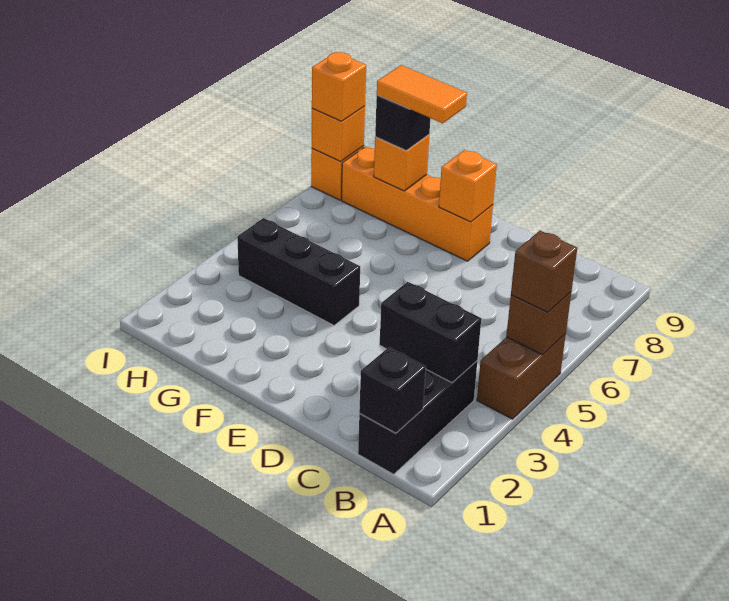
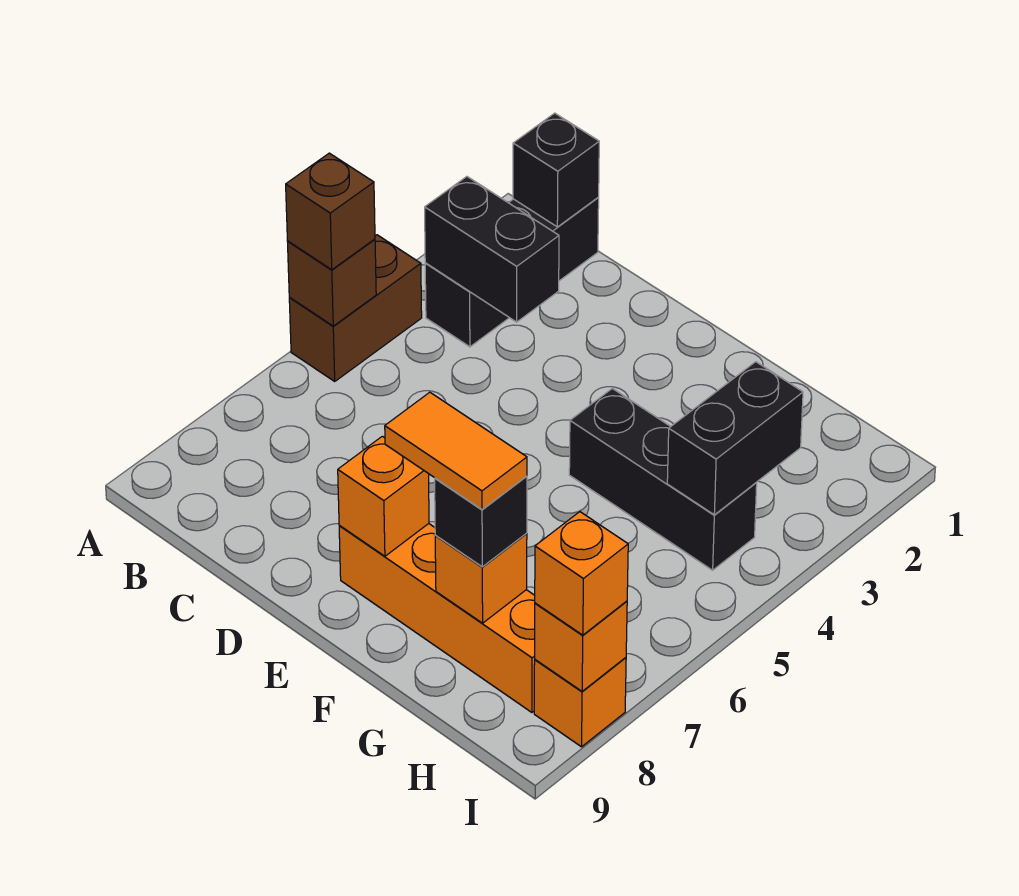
none -> black brick H3:H4 level 2

